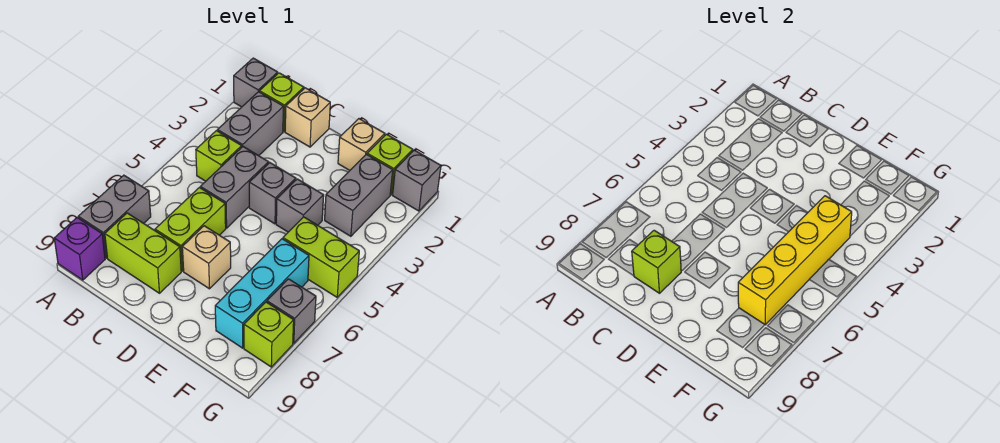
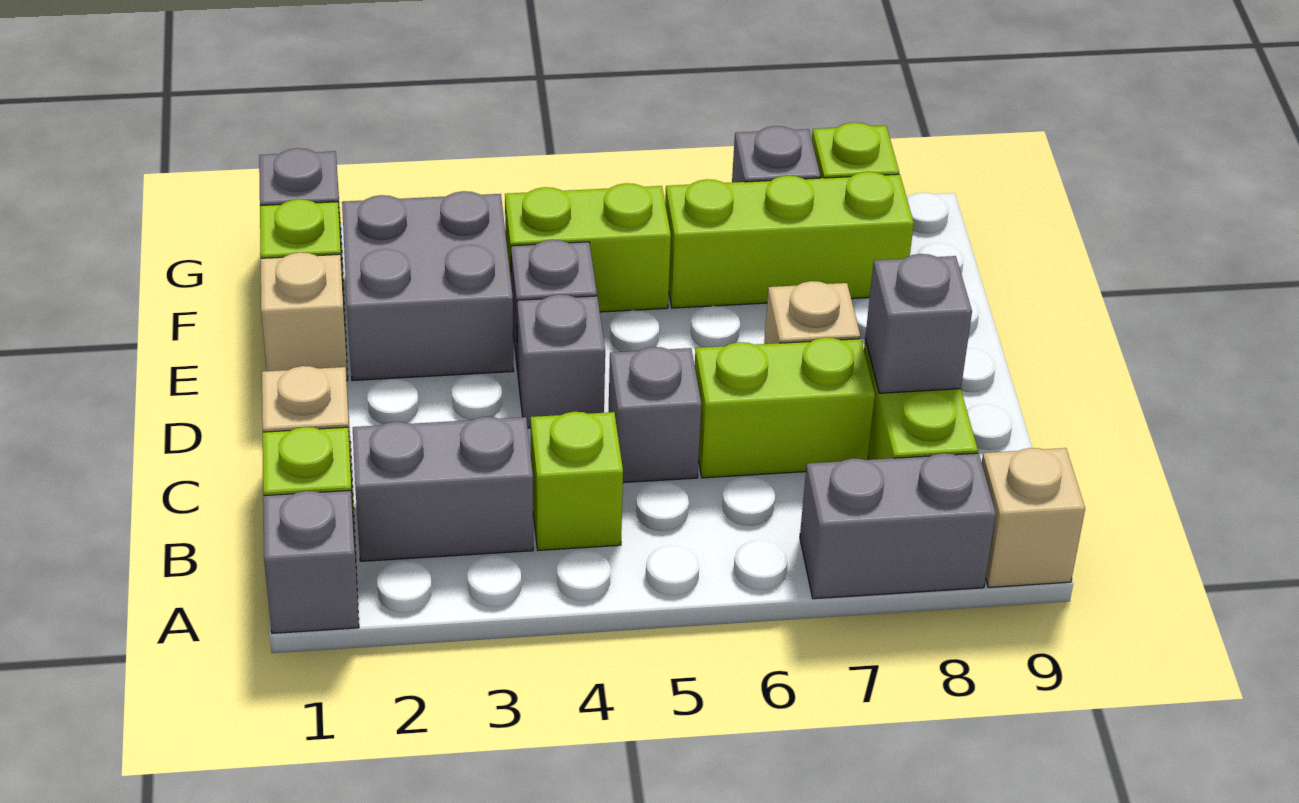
purple brick A9 level 1 -> tan brick A9 level 1
grey brick C4:C5 level 1 -> grey brick C5 level 1
lime brick C8 level 2 -> grey brick C8 level 2
grey brick F2:F3 level 1 -> grey brick E2:F3 level 1
yellow brick F4:F7 level 2 -> none
lime brick F5:G5 level 1 -> lime brick F4:F5 level 1
cyan brick F6:F8 level 1 -> lime brick F6:F8 level 1

